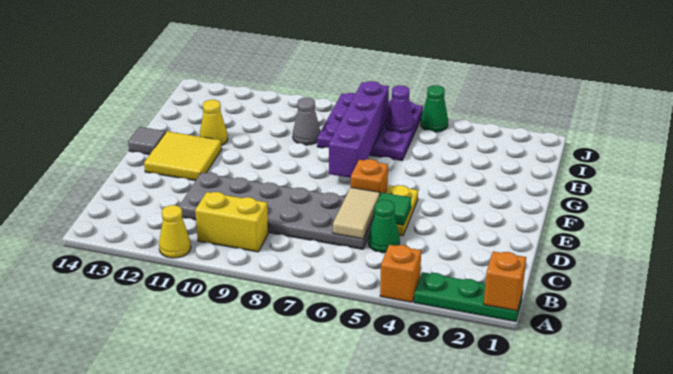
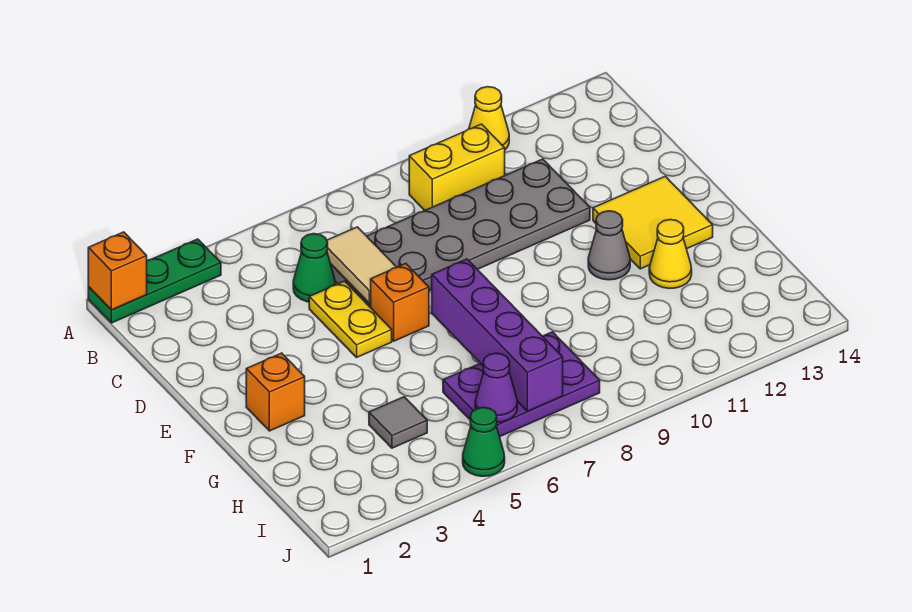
orange brick A4 level 1 -> orange brick F2 level 1
green tile D5 level 2 -> none
grey tile F14 level 1 -> grey tile H4 level 1
purple plate H6:J8 level 1 -> purple plate H6:I8 level 1
grey cone H9 level 1 -> grey cone F11 level 1

